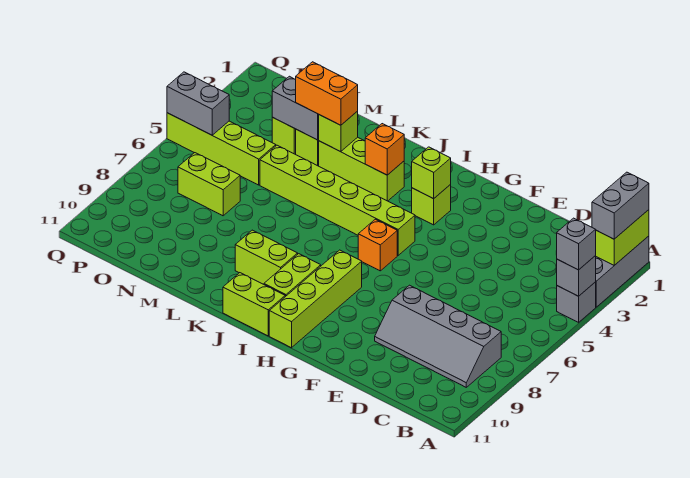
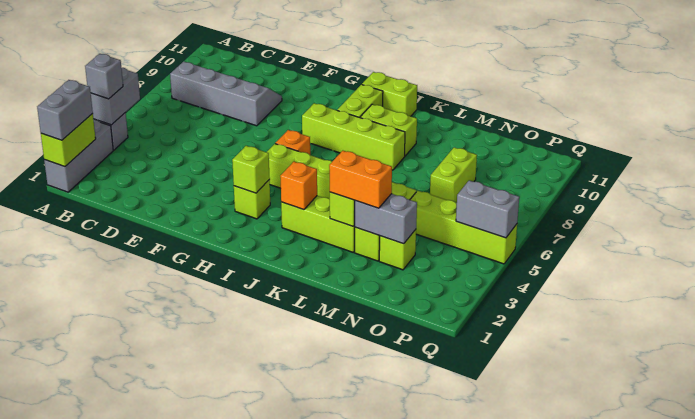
grey brick A4 level 2 -> grey brick A4:A5 level 2
lime brick H8:H11 level 1 -> lime brick H8:K8 level 1
lime brick N7:O7 level 1 -> lime brick N7:N8 level 1

